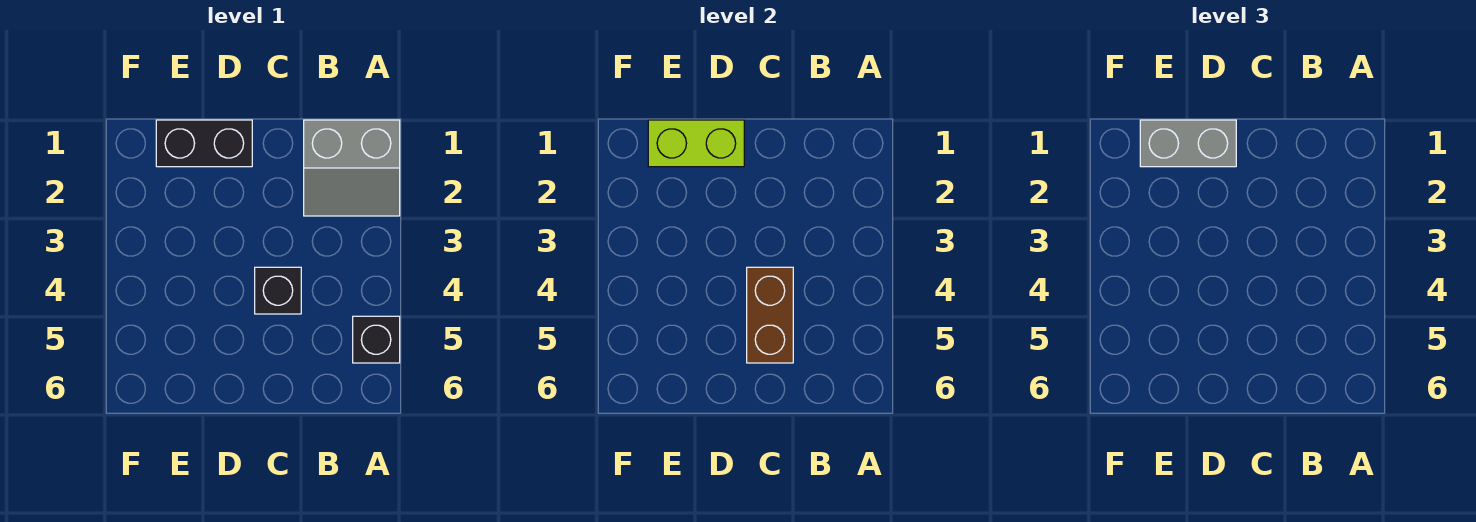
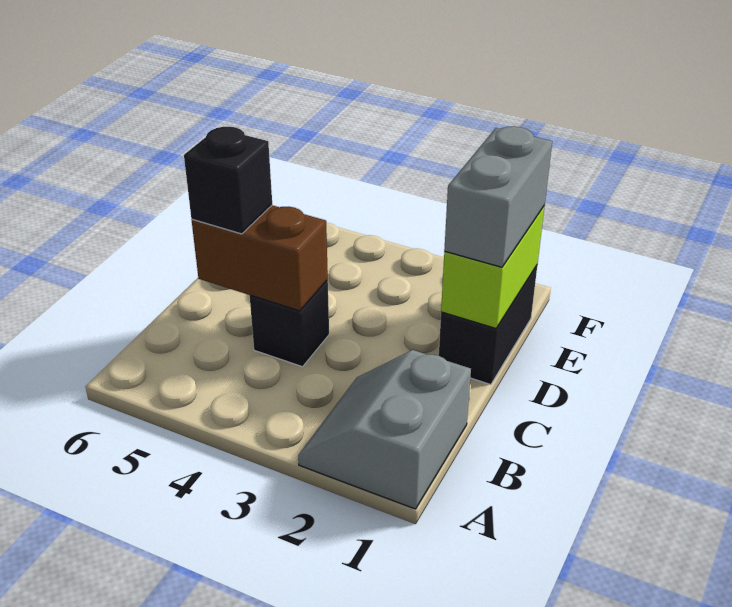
black brick A5 level 1 -> black brick C5 level 3

